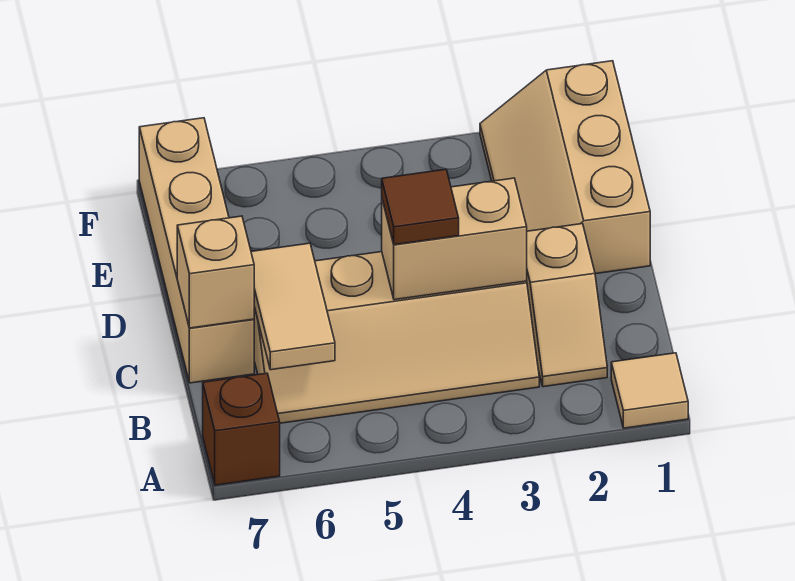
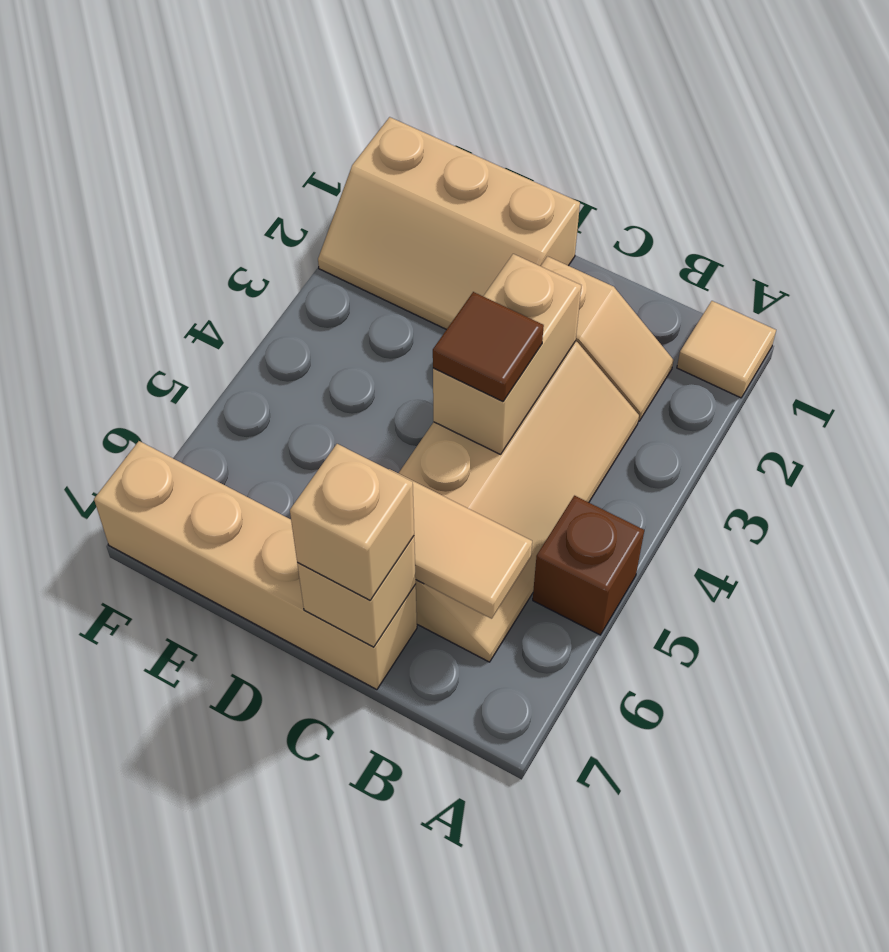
brown brick A7 level 1 -> brown brick A5 level 1
none -> tan brick C7 level 3

